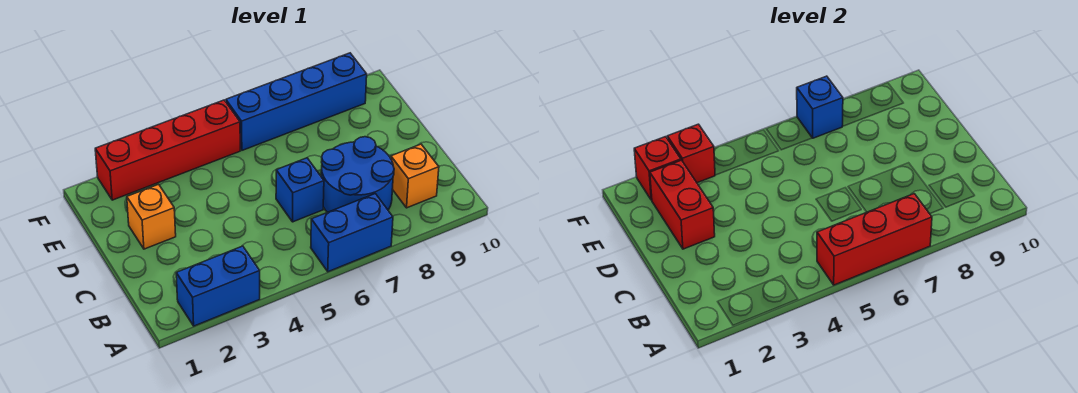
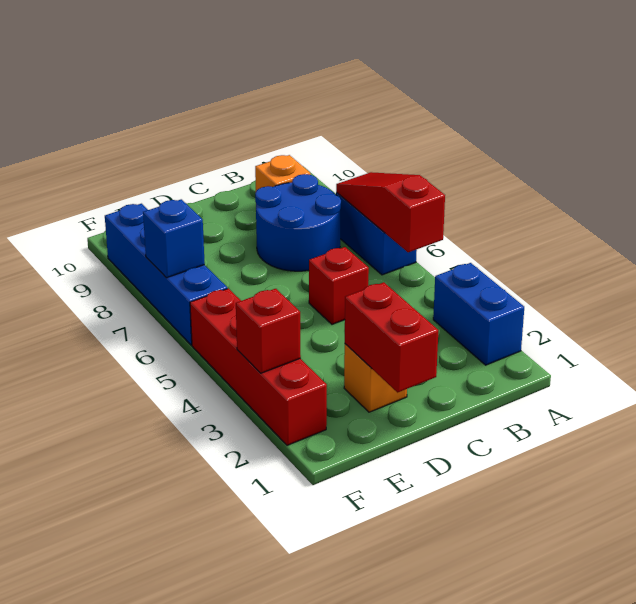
red brick A5:A7 level 2 -> red slope A5:A7 level 2 top 5
blue brick C6 level 1 -> none
red brick D2:E2 level 2 -> red brick D1:D2 level 2
red brick F2 level 2 -> red brick C5 level 1

